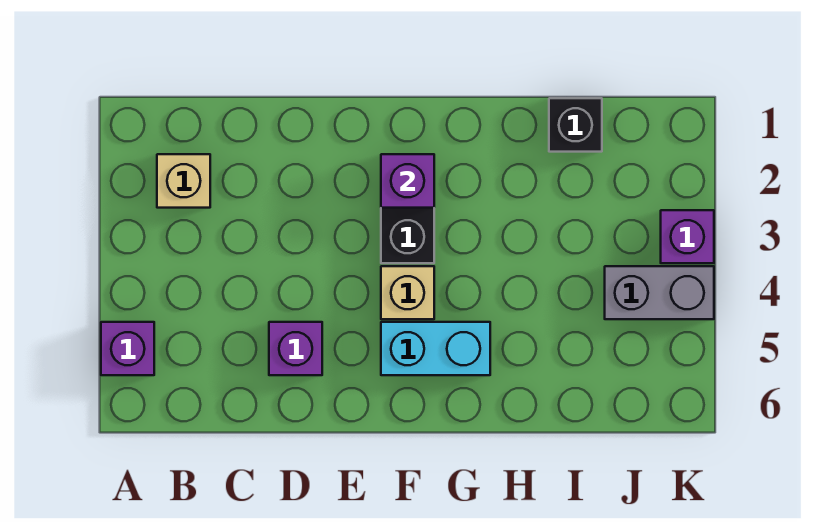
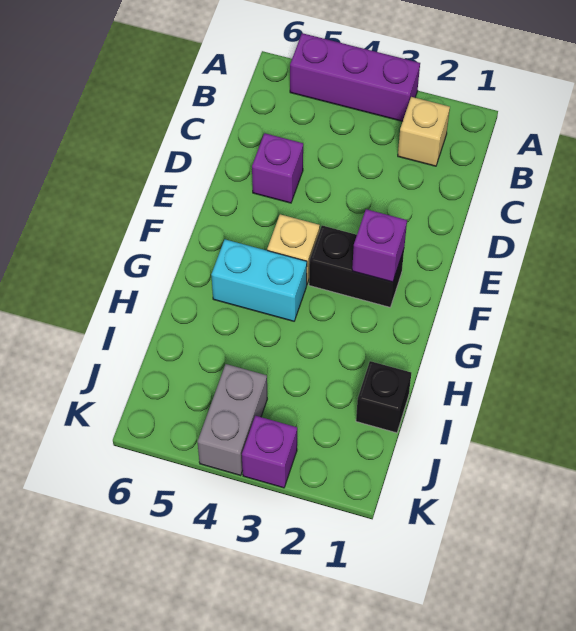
purple brick A5 level 1 -> purple brick A3:A5 level 1
cyan brick F5:G5 level 1 -> cyan brick G4:G5 level 1

